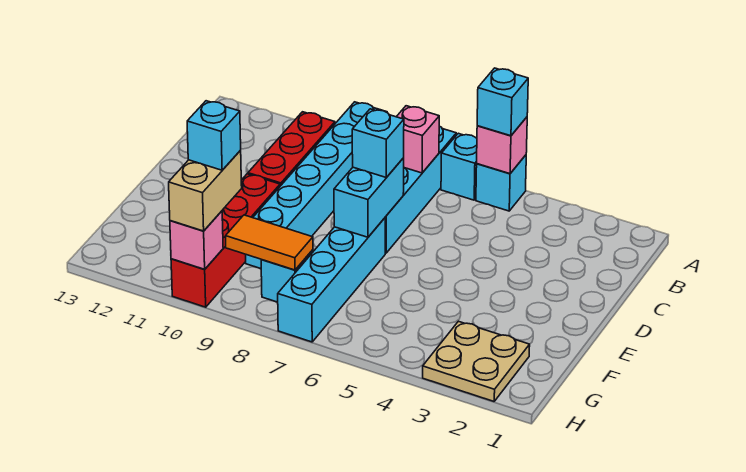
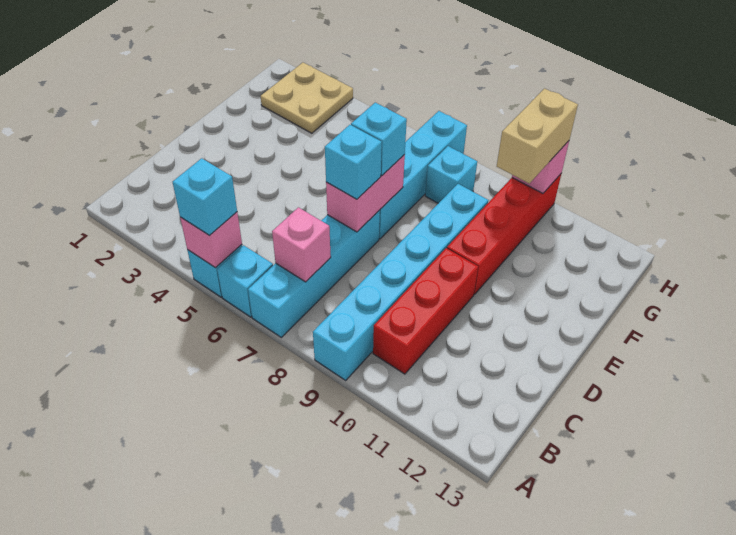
cyan brick D7:E7 level 2 -> pink brick D7:E7 level 2
orange tile G8:G9 level 2 -> none
cyan brick G10 level 4 -> cyan brick E7 level 3

